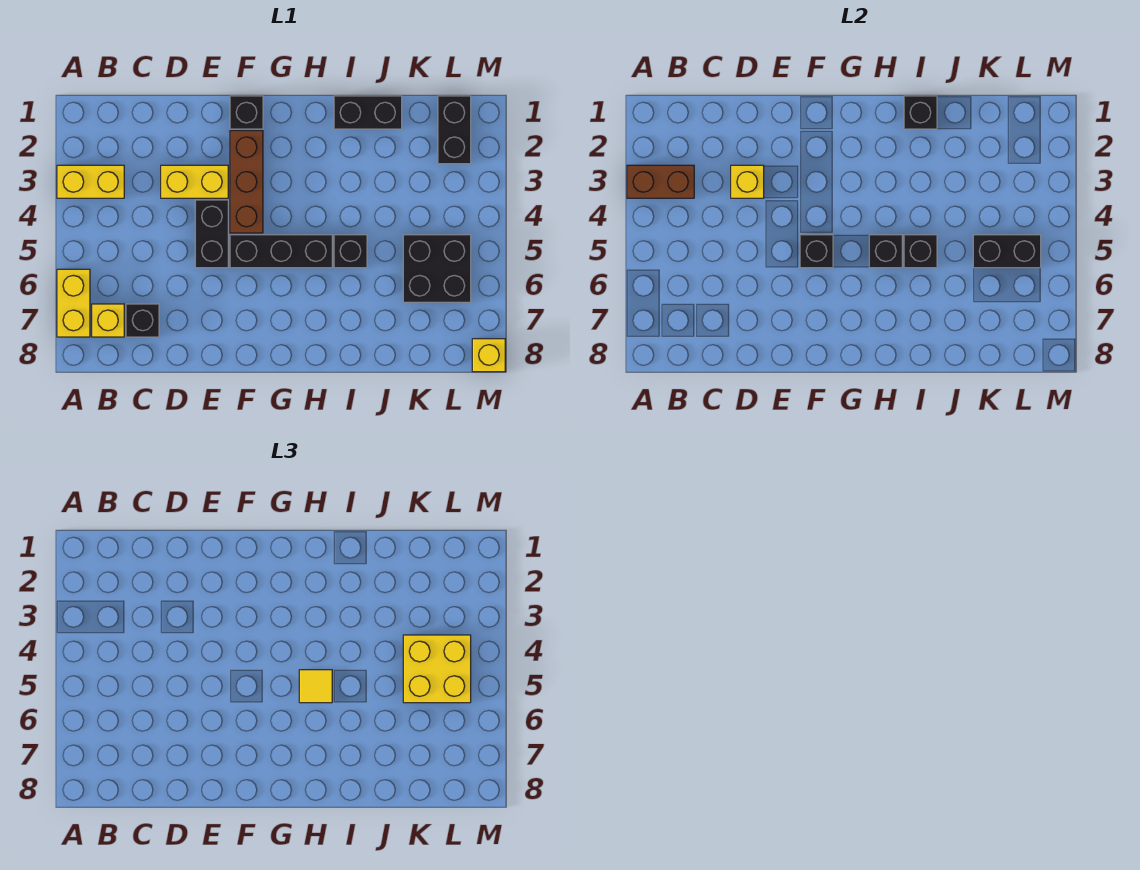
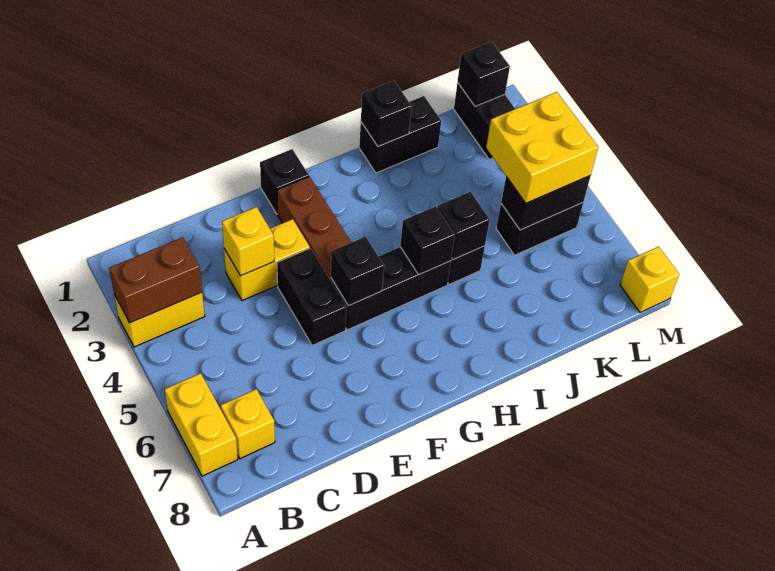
black brick C7 level 1 -> black brick L1 level 2
yellow tile H5 level 3 -> none
black brick K5:L6 level 1 -> black brick K5:L5 level 1

